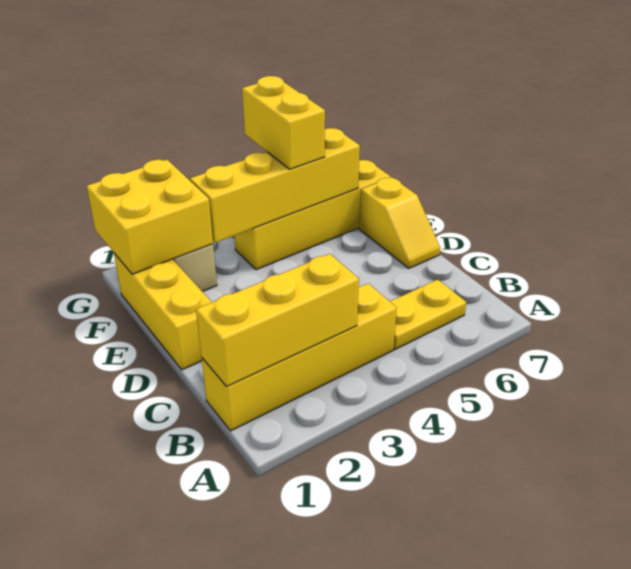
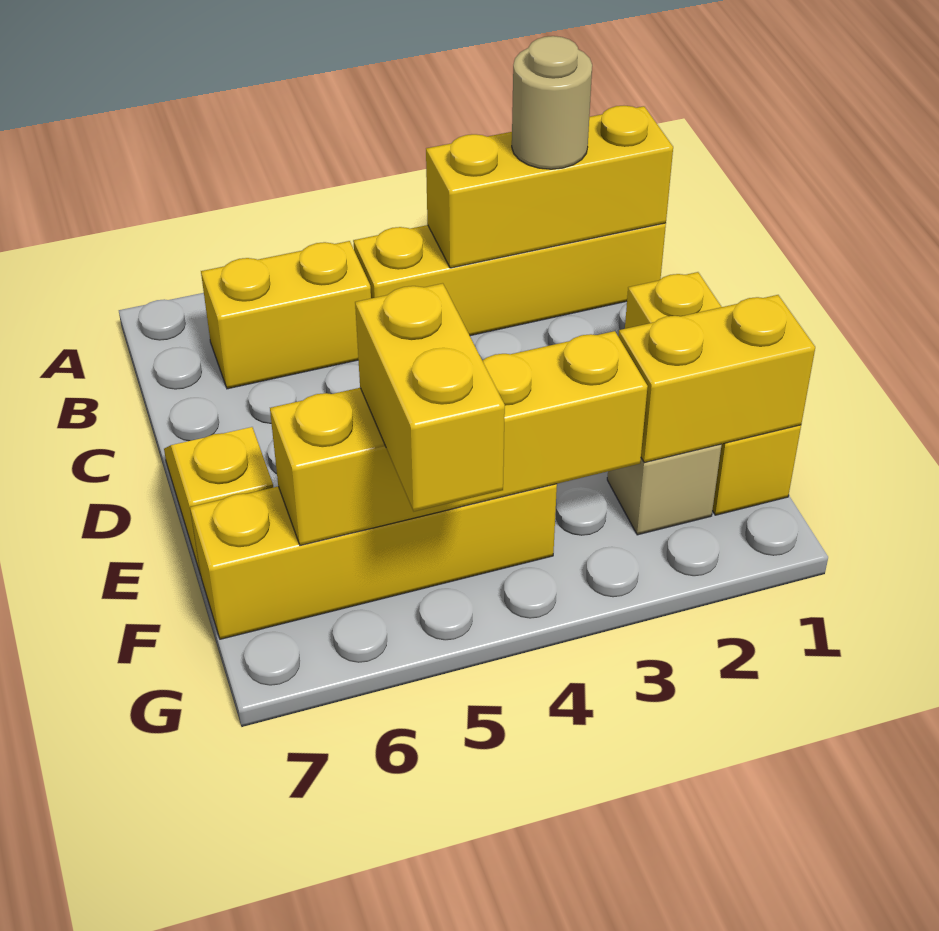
none -> tan round brick B2 level 3
yellow plate B5:B6 level 1 -> yellow brick B5:B6 level 1
yellow brick F1:G2 level 2 -> yellow brick F1:F2 level 2

